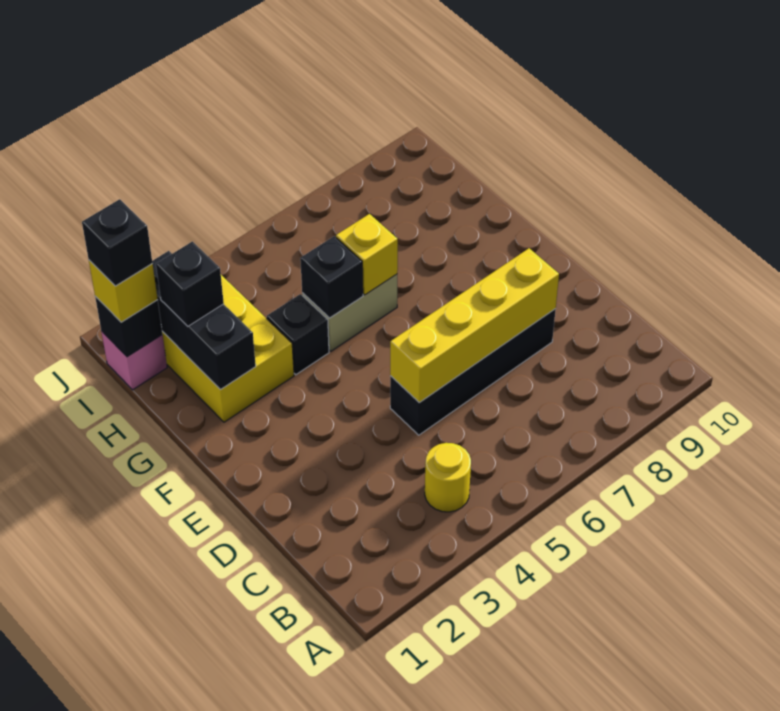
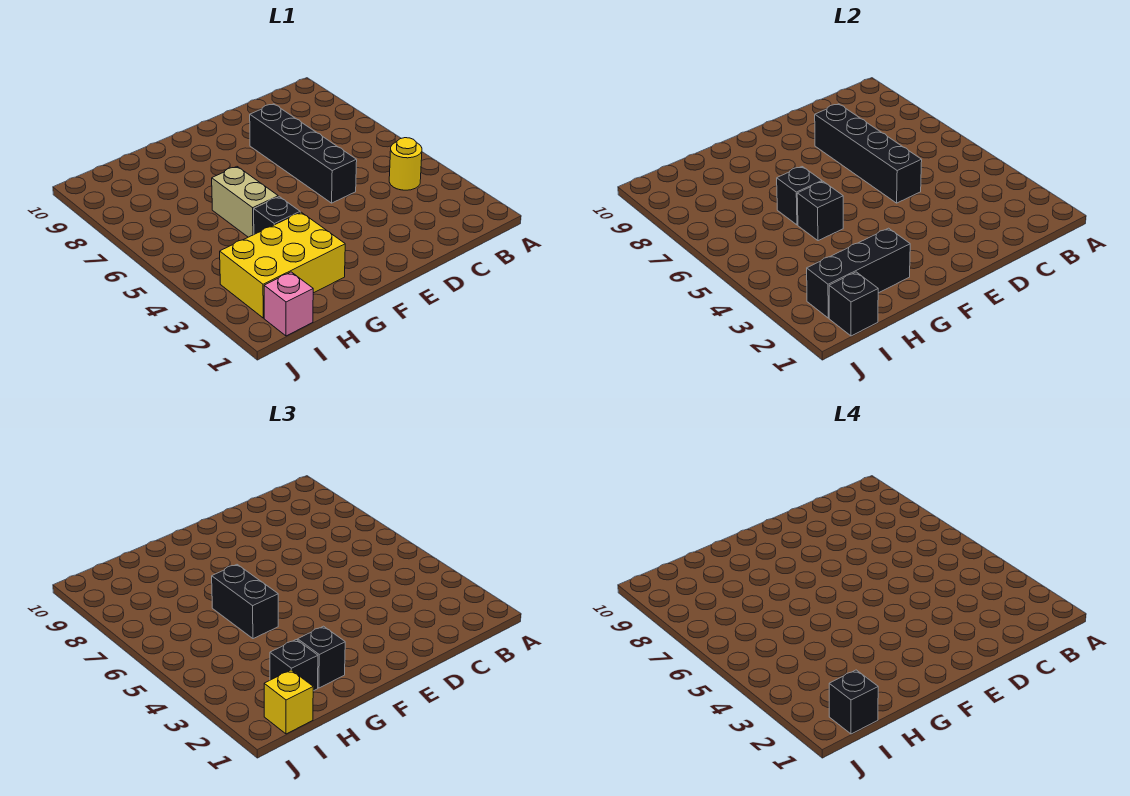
yellow brick D5:D8 level 2 -> black brick D5:D8 level 2
none -> black brick G2 level 3
none -> black brick G5:G6 level 3
yellow brick G6 level 2 -> black brick G6 level 2

